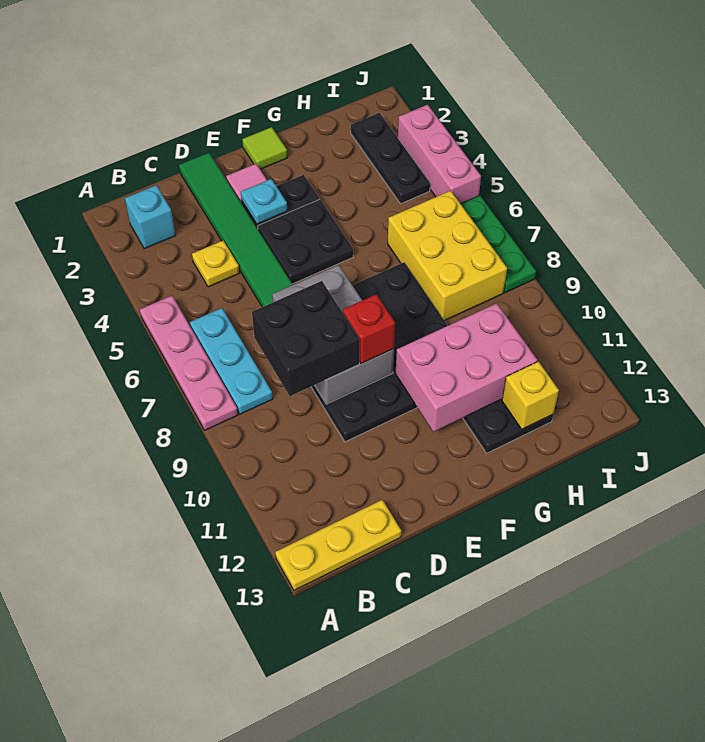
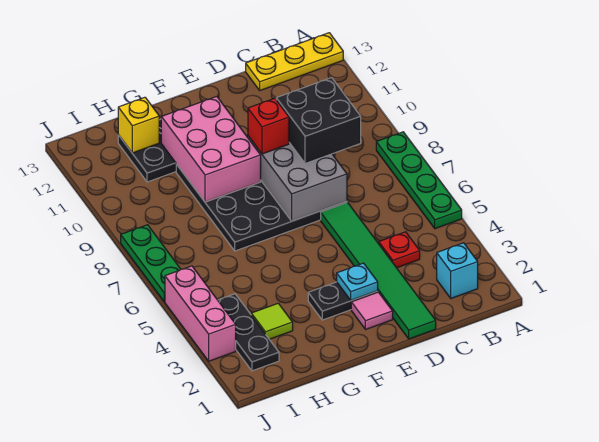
pink plate A5:A8 level 1 -> green plate A5:A8 level 1
cyan plate B6:B8 level 1 -> none
yellow plate C4 level 1 -> red plate C4 level 1
black plate E4:F5 level 1 -> none
lime tile F1 level 1 -> lime tile H3 level 1
pink brick F10:H11 level 2 -> pink brick F9:G11 level 2
yellow brick H6:I8 level 1 -> none

